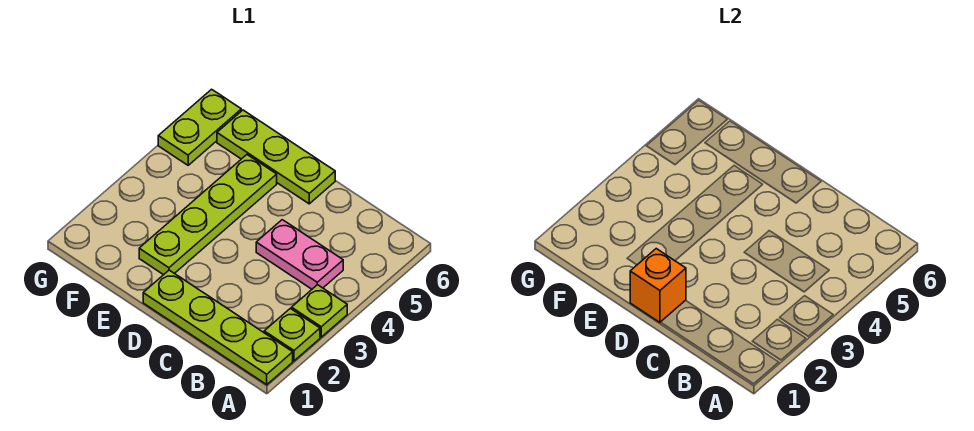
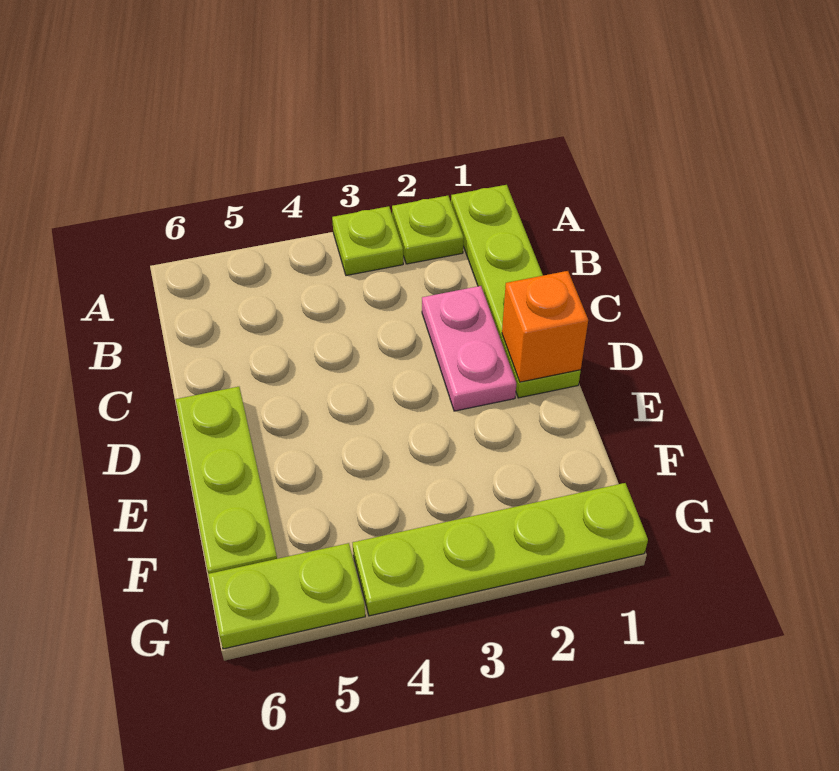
pink plate B4:C4 level 1 -> pink plate C2:D2 level 1
lime plate E2:E5 level 1 -> lime plate G1:G4 level 1

